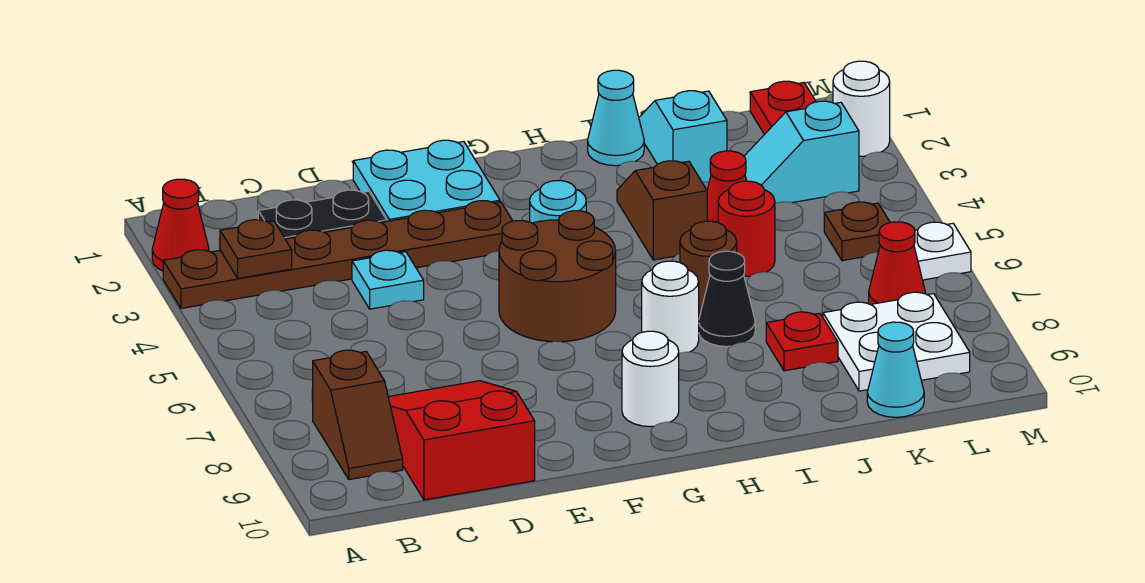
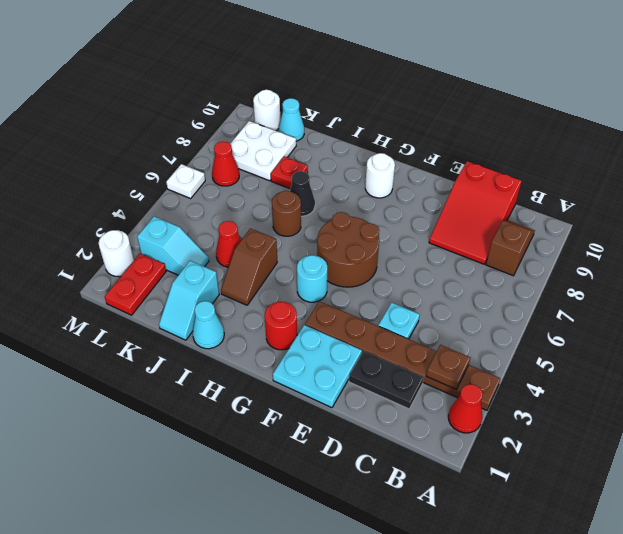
white round brick H7 level 1 -> white round brick L10 level 1
red round brick J5 level 1 -> red round brick G2 level 1
brown plate L5 level 1 -> none

